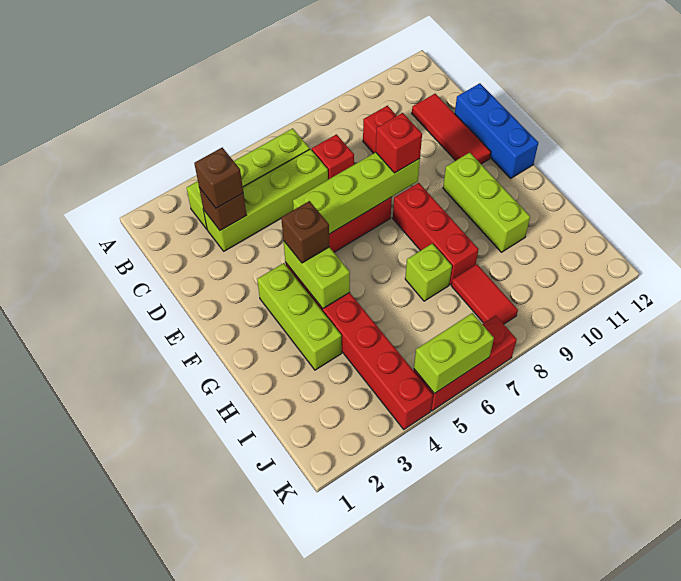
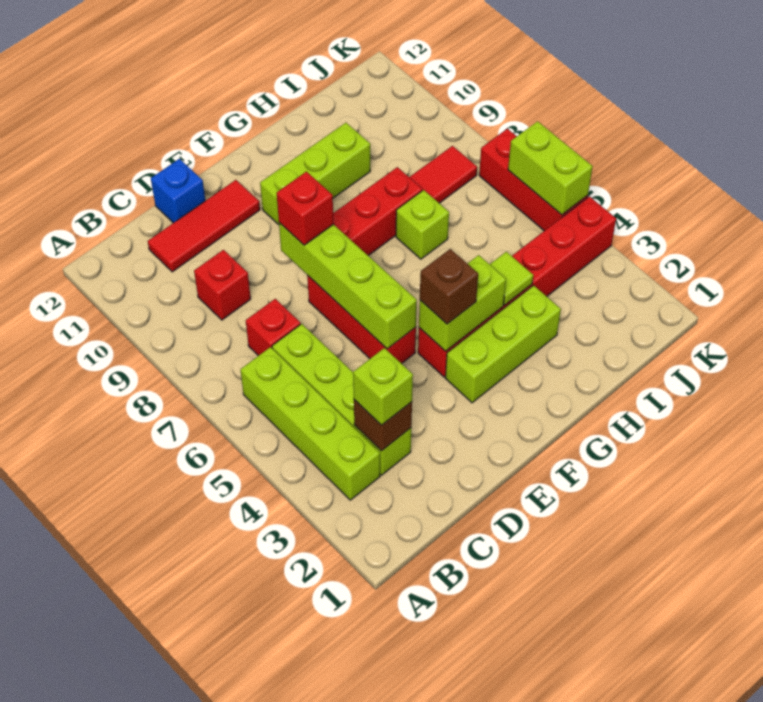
brown brick C3 level 3 -> lime brick C3 level 3
blue brick D12:F12 level 1 -> blue brick D12 level 1
none -> lime tile H4 level 2

